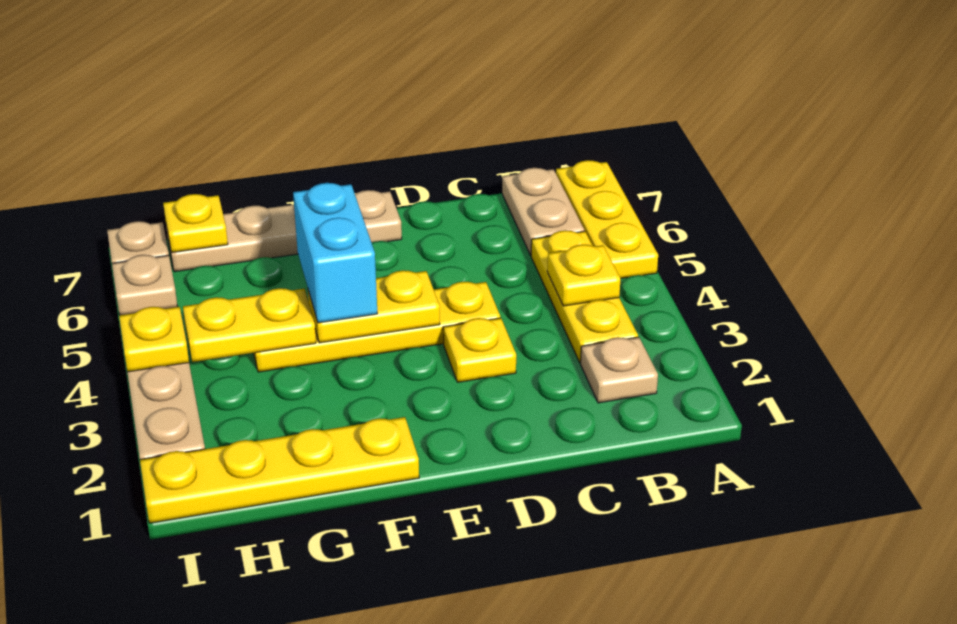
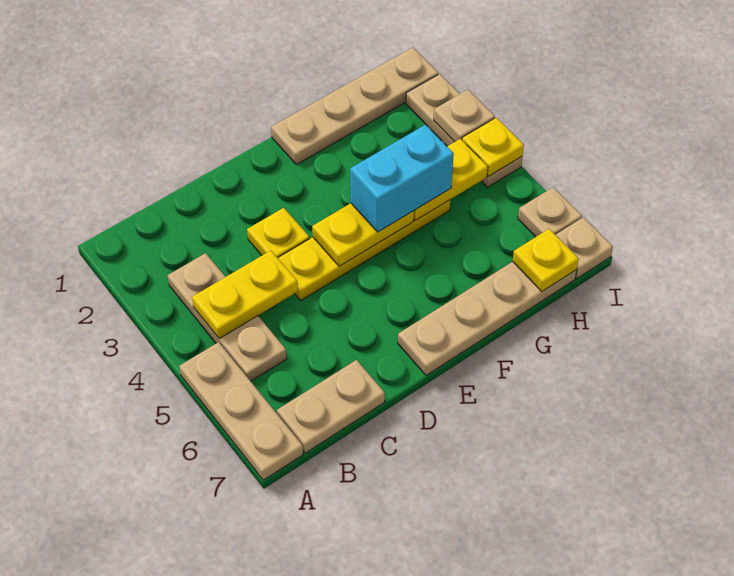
yellow plate A5:A7 level 1 -> tan plate A5:A7 level 1
tan plate B2 level 1 -> tan plate I3 level 2
yellow plate B3:B5 level 1 -> tan plate B3:B5 level 1
yellow plate B4 level 2 -> yellow plate B4:C4 level 2
tan plate B6:B7 level 1 -> tan plate B7:C7 level 1
yellow plate F1:I1 level 1 -> tan plate F1:I1 level 1
cyan brick F4:F5 level 3 -> cyan brick F4:G4 level 3

